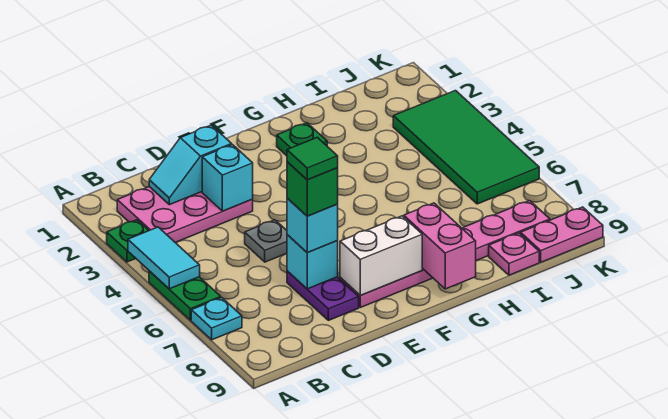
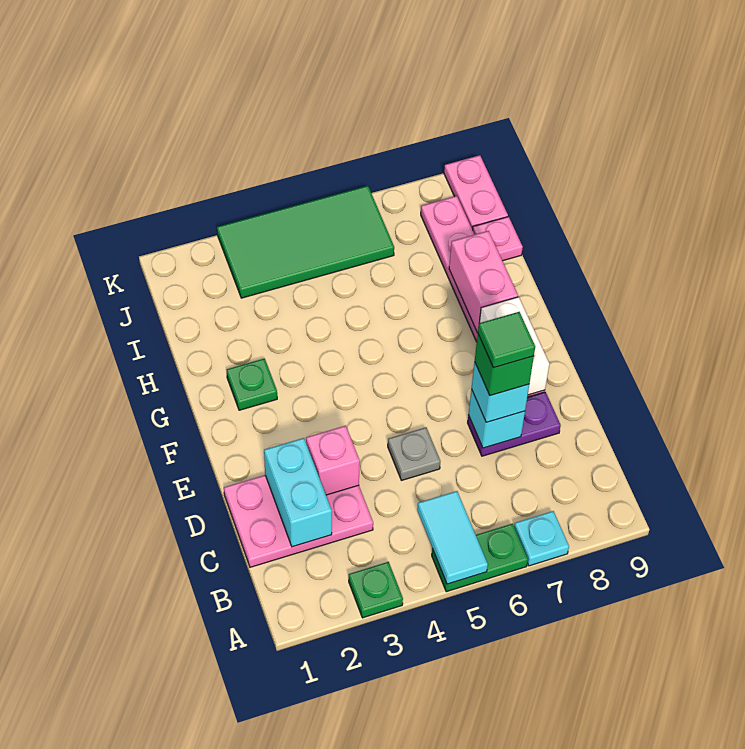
cyan tile A4:A5 level 2 -> cyan tile A5:B5 level 2
pink plate B2:D3 level 1 -> pink plate C1:D3 level 1
cyan slope C2:D2 level 2 top D -> cyan brick C2:D2 level 2
cyan brick D3 level 2 -> pink brick D3 level 2
pink brick G8:G9 level 2 -> pink brick G8:H8 level 2

